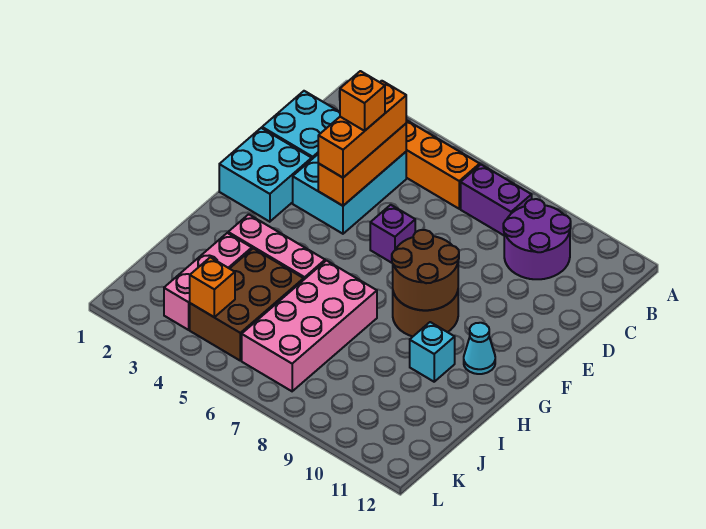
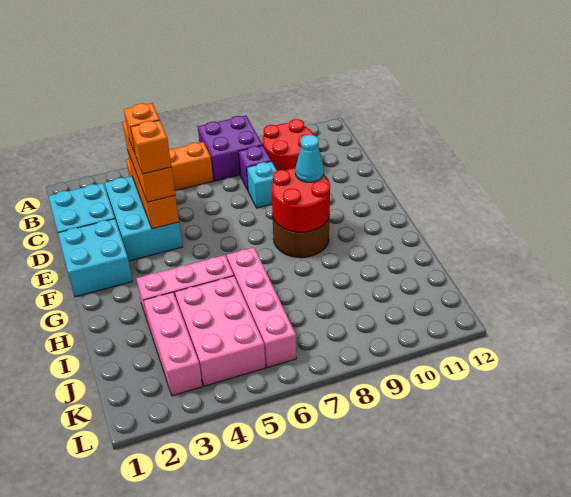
purple brick B7:B8 level 1 -> purple brick A7:B8 level 1
purple round brick B9:C10 level 1 -> red round brick B9:C10 level 1
purple brick E6 level 1 -> purple brick C8 level 1
brown round brick F8:G9 level 2 -> red round brick F8:G9 level 2
cyan cone G11 level 1 -> cyan cone F9 level 3
pink brick H6:K7 level 1 -> pink brick H6:K6 level 1
cyan brick H10 level 1 -> cyan brick D8 level 1
brown brick I4:K5 level 1 -> pink brick I4:K5 level 1
orange brick K4 level 2 -> orange brick E4 level 4

